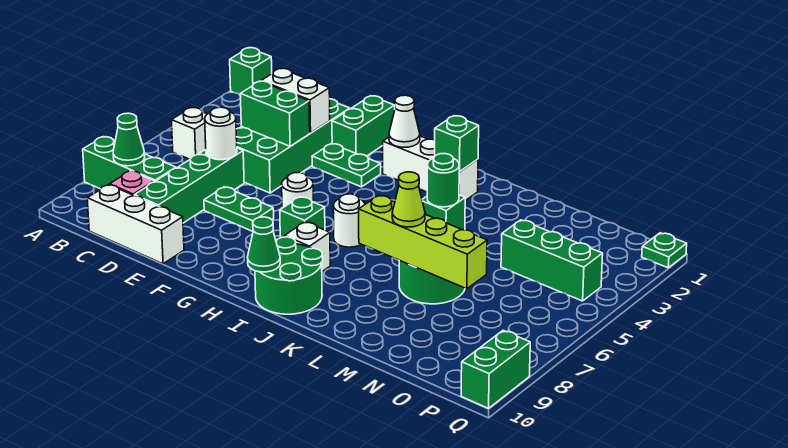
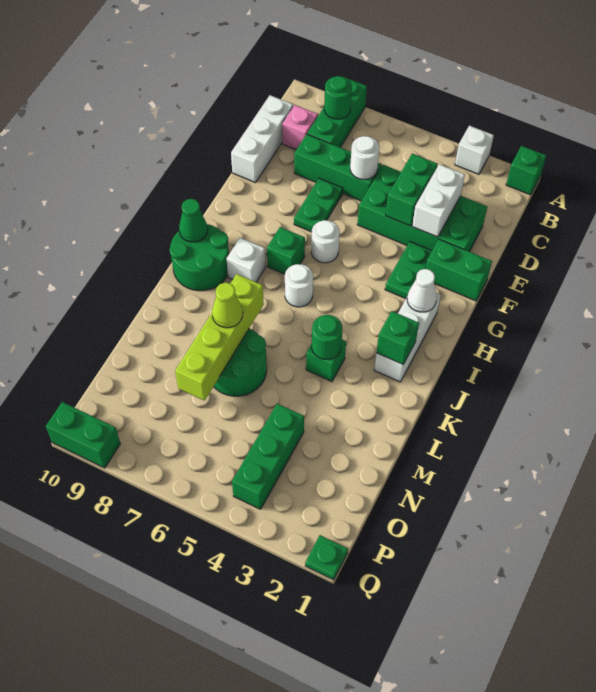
white brick B5 level 1 -> white brick A3 level 1
green cone B8 level 2 -> green round brick B8 level 2
green brick D6:D9 level 1 -> green brick D6:D8 level 1

